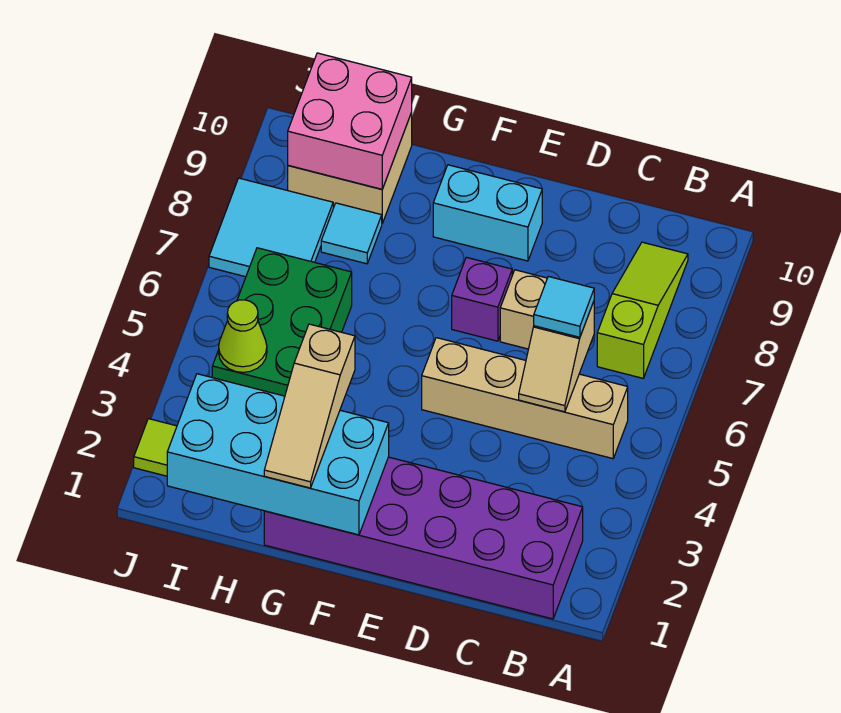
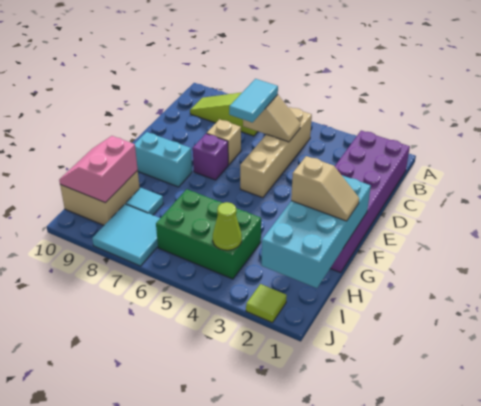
cyan tile C6 level 3 -> cyan tile C6:D6 level 3
cyan brick E9:F9 level 1 -> cyan brick F8:F9 level 1
tan slope G1:G3 level 3 top 3 -> tan slope G1:G2 level 3 top 2
pink brick H9:I10 level 2 -> pink slope H9:I10 level 2 top 9

